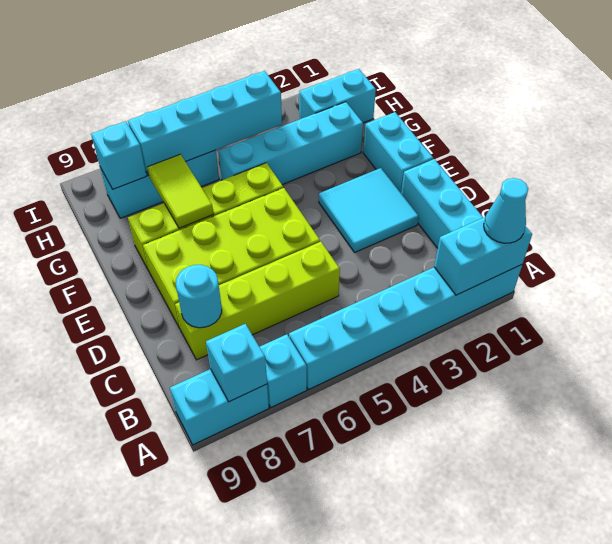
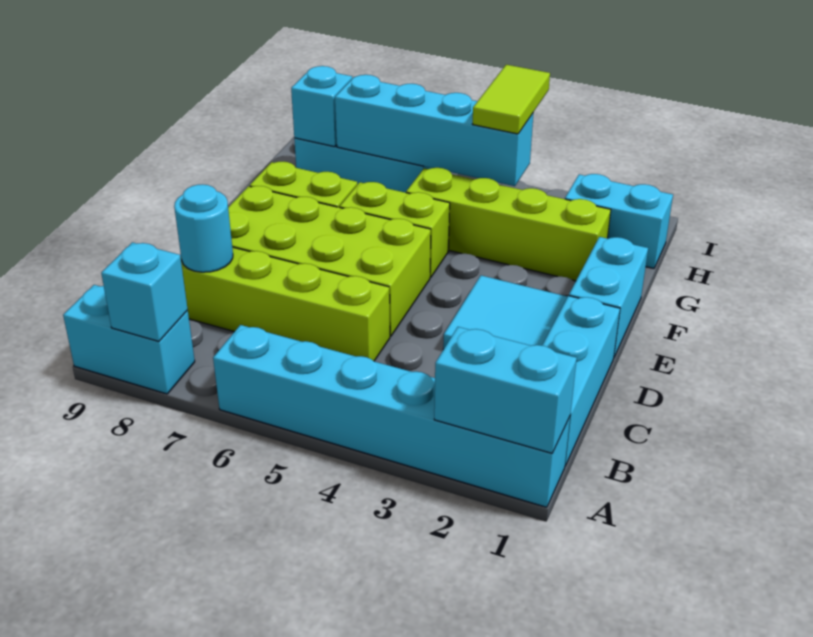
cyan cone A1 level 3 -> none
cyan brick A7 level 1 -> none
lime tile F7:G7 level 2 -> lime tile H4:I4 level 3
cyan brick G2:G5 level 1 -> lime brick G2:G5 level 1

